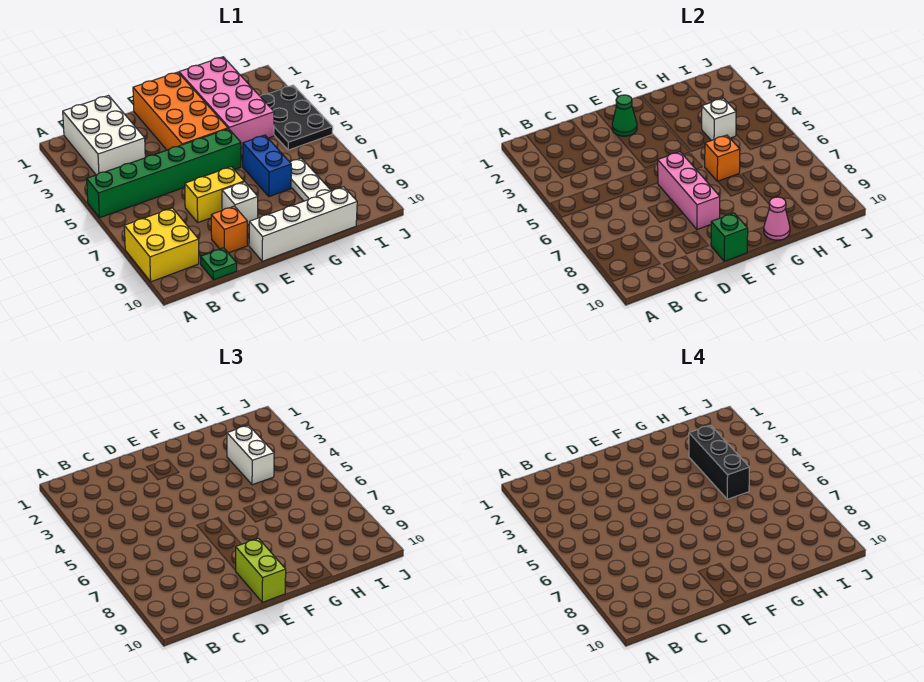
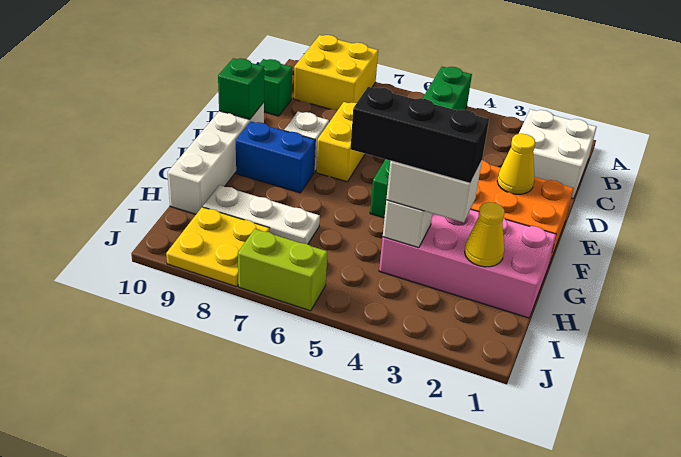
white brick B1:C3 level 1 -> white brick B1:C2 level 1
green plate C10 level 1 -> green brick C10 level 1
orange brick D9 level 1 -> none
green cone E2 level 2 -> yellow cone E2 level 2
pink brick E6:E8 level 2 -> none
lime brick E9:E10 level 3 -> lime brick J6:J7 level 1
blue brick G6:G7 level 1 -> blue brick F8:F9 level 1
orange brick G6 level 2 -> none
pink cone G10 level 2 -> none
none -> yellow cone H2 level 2
black plate I3:J5 level 1 -> none
none -> yellow plate I8:J9 level 1

